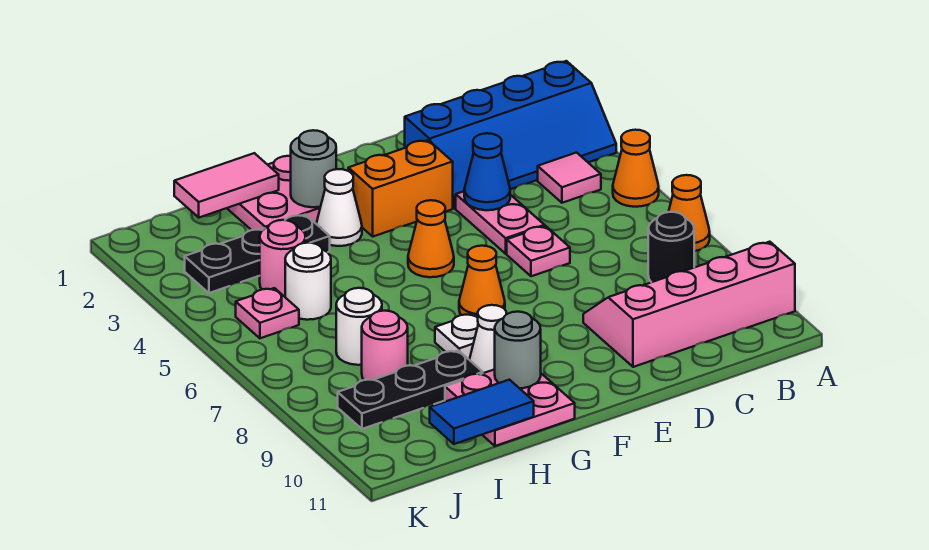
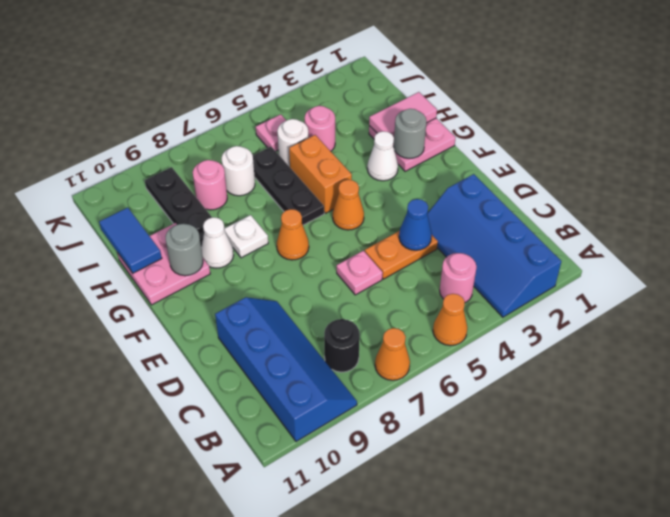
pink slope A9:D10 level 1 top 10 -> blue slope A9:D10 level 1 top 10
pink tile B4 level 1 -> pink round brick B4 level 1
pink plate D4:D5 level 1 -> orange plate D4:D5 level 1
orange brick E3:F3 level 1 -> orange brick G5:H5 level 1
pink tile H1:I1 level 2 -> pink tile H1:H2 level 2
black plate H3:J3 level 1 -> black plate G6:I6 level 1

